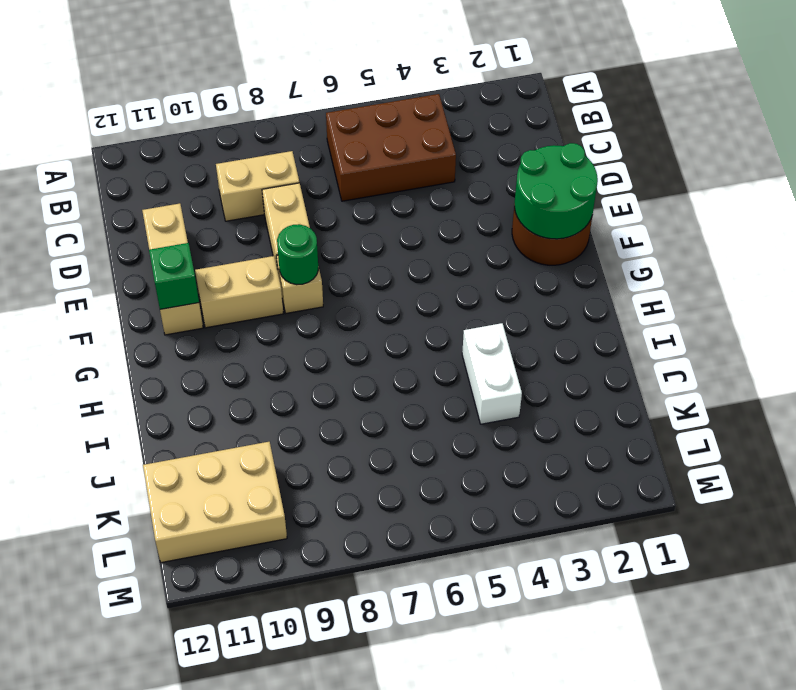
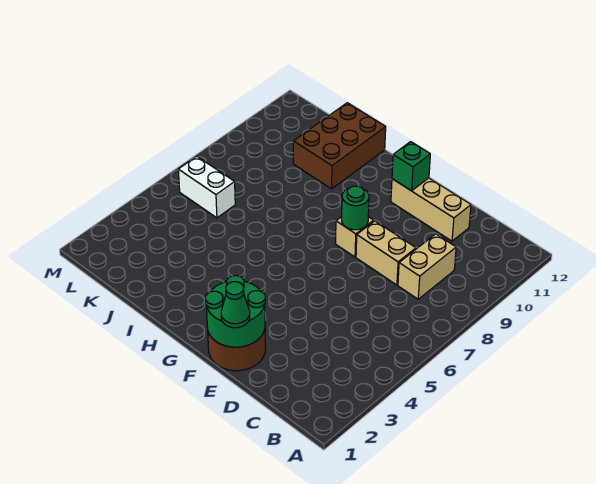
brown brick B4:C6 level 1 -> brown brick I10:J12 level 1
none -> green cone E1 level 3
tan brick F9:F10 level 1 -> none
white brick I4:J4 level 1 -> white brick K6:L6 level 1
tan brick K10:L12 level 1 -> none

